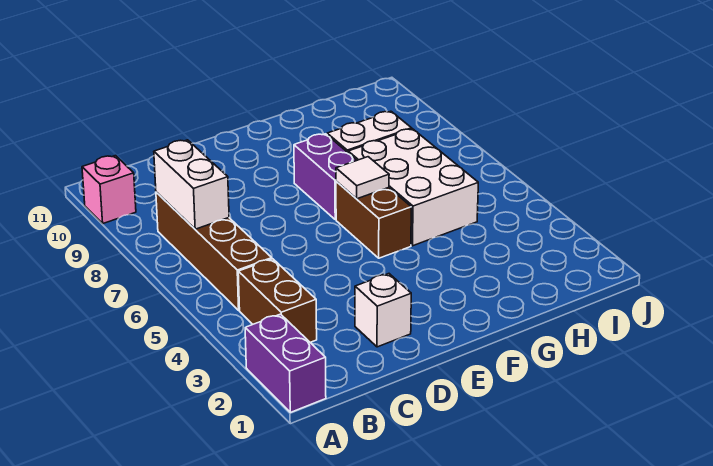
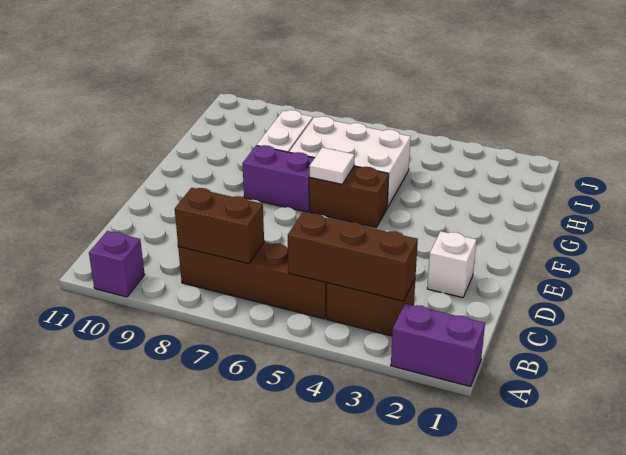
pink brick A10 level 1 -> purple brick A10 level 1
none -> brown brick B3:B5 level 2
white brick B7:B8 level 2 -> brown brick B7:B8 level 2

